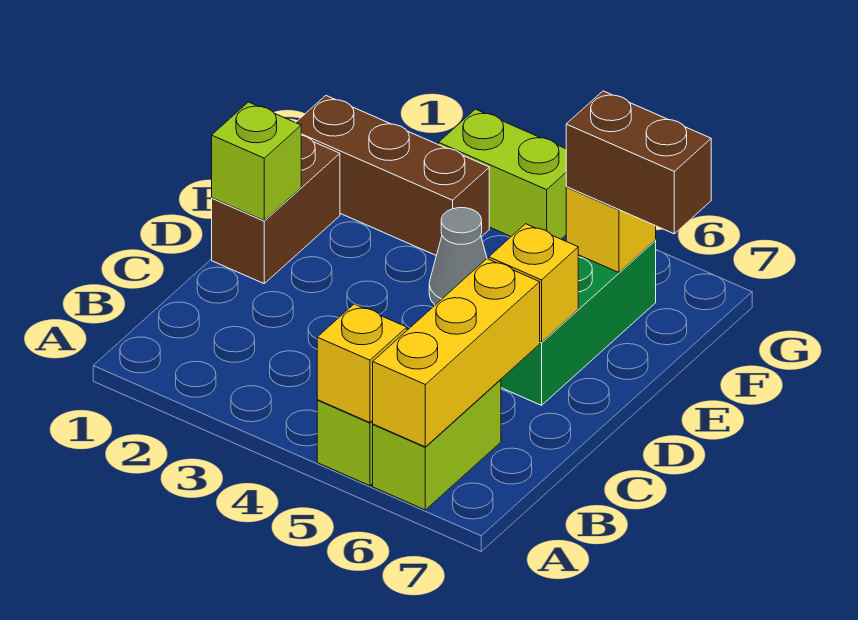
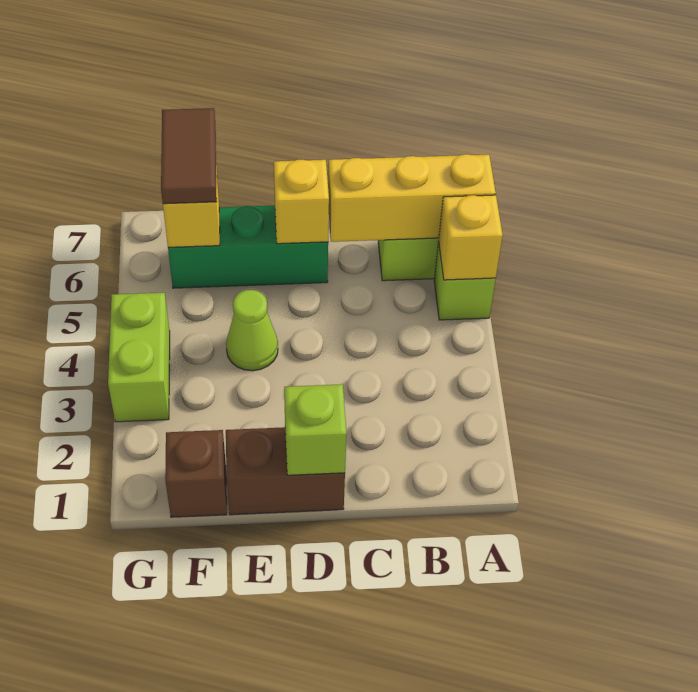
grey cone E4 level 1 -> lime cone E4 level 1
brown brick F1:F3 level 1 -> brown brick F1 level 1
brown brick F6:F7 level 3 -> brown tile F6:F7 level 3

